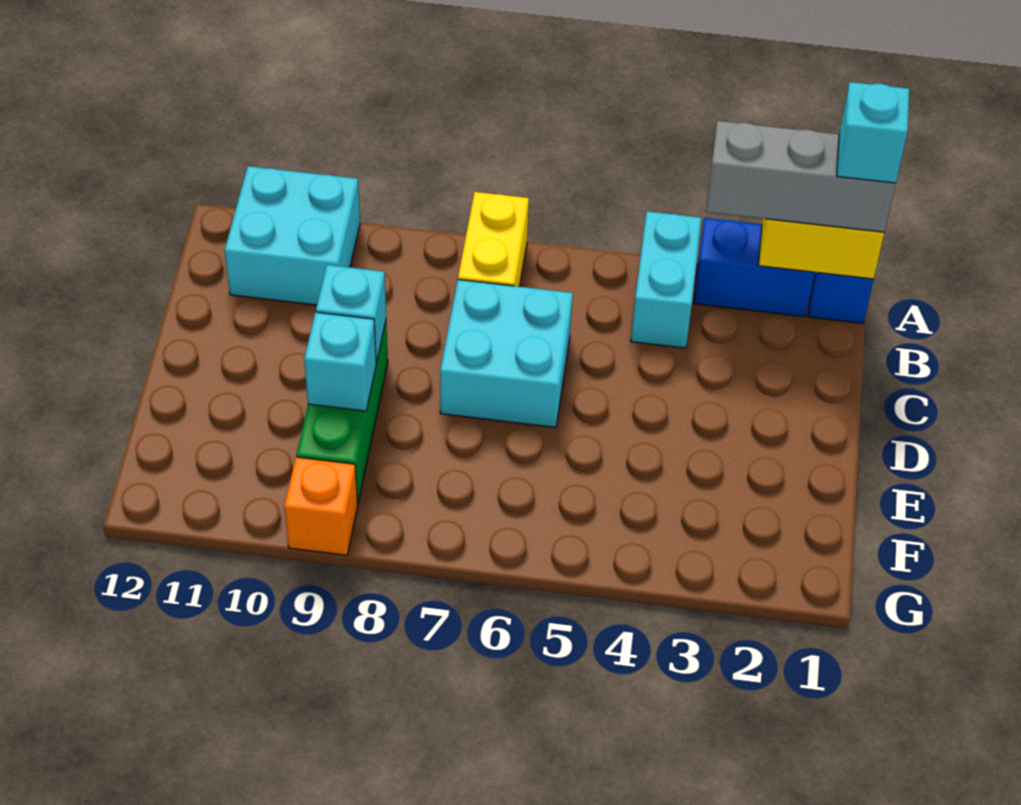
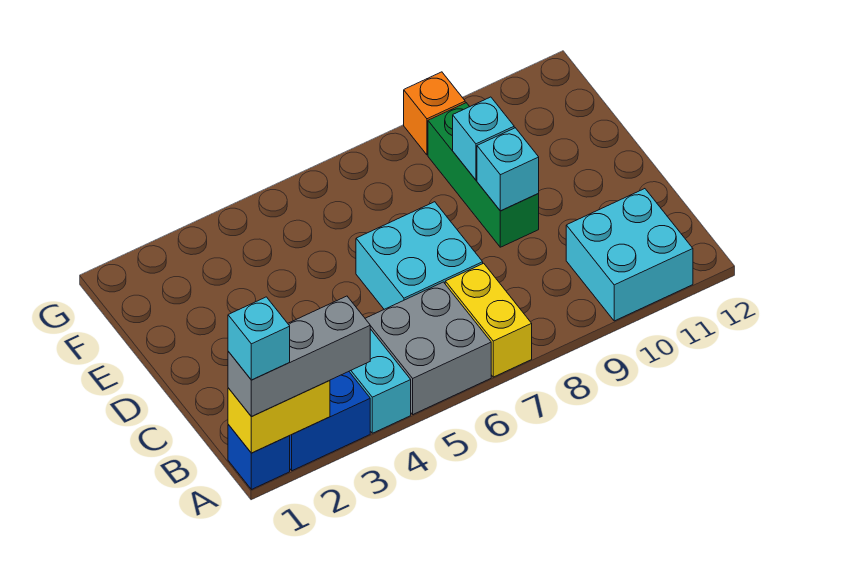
none -> grey brick A5:B6 level 1

